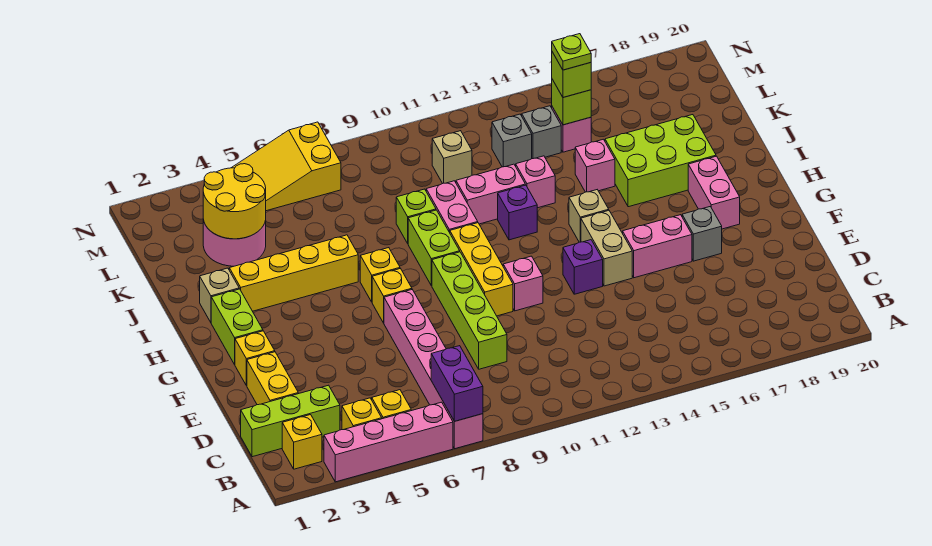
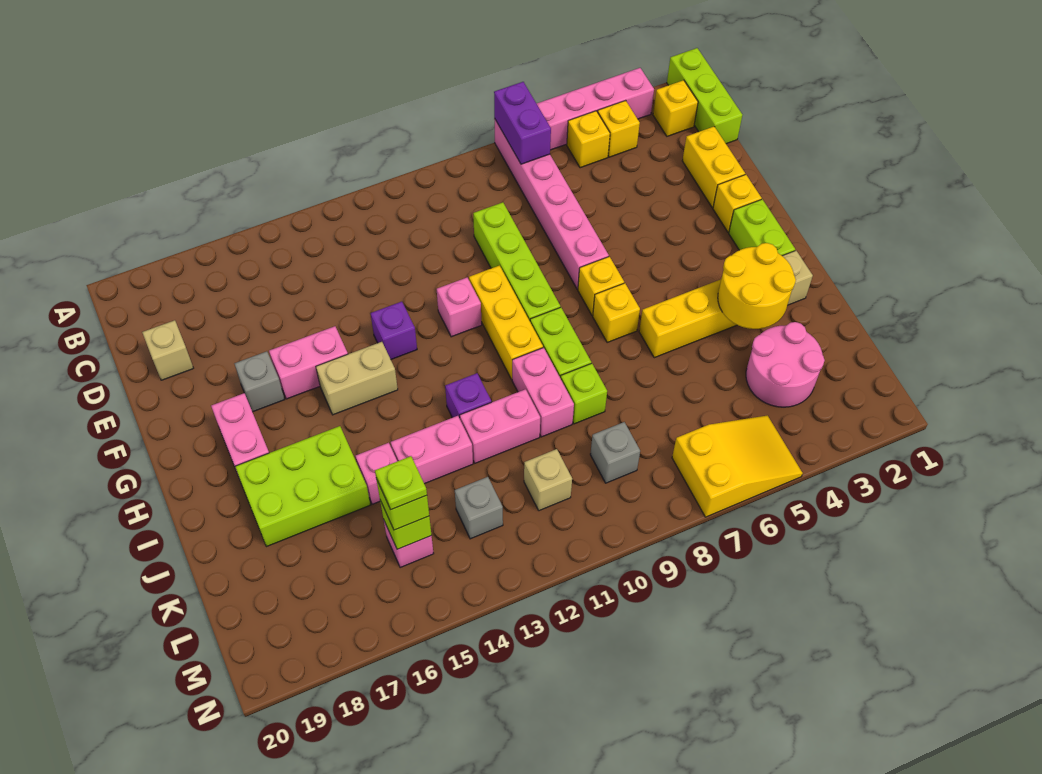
lime brick C1:C3 level 1 -> lime brick A1:C1 level 1
tan brick F14:G14 level 1 -> tan brick G14:G15 level 1
tan brick H14 level 1 -> tan brick D19 level 1
pink brick J13 level 1 -> pink brick J13:J14 level 1
yellow round brick K3:L4 level 2 -> yellow round brick I3:J4 level 2
grey brick L14 level 1 -> grey brick L9 level 1

